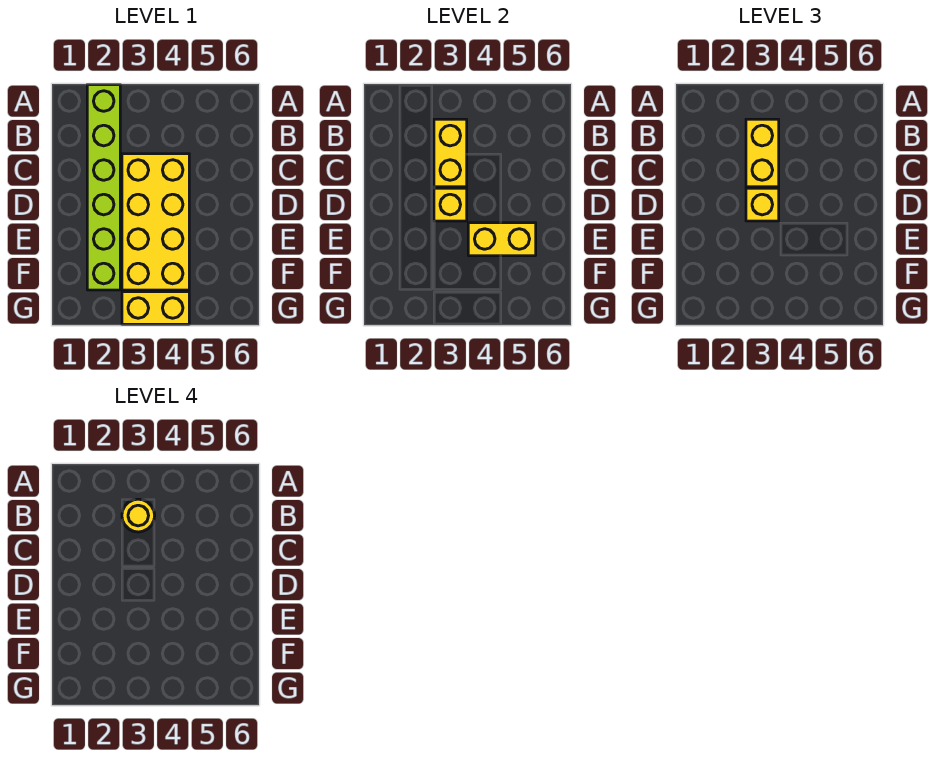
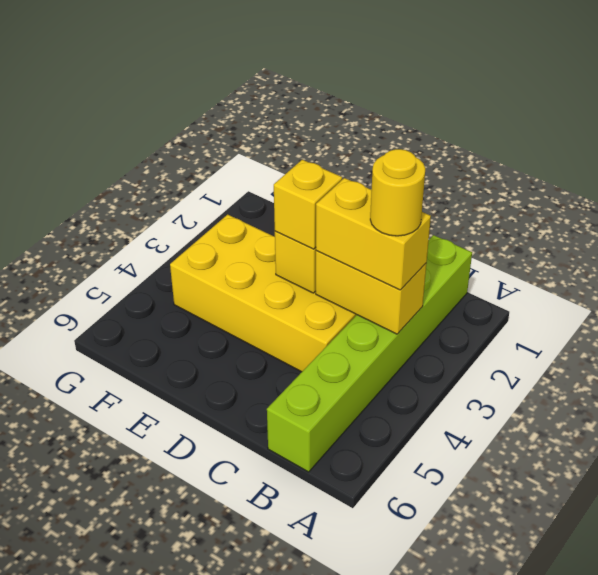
lime brick A2:F2 level 1 -> lime brick B1:B6 level 1
yellow brick E4:E5 level 2 -> none
yellow brick G3:G4 level 1 -> none

